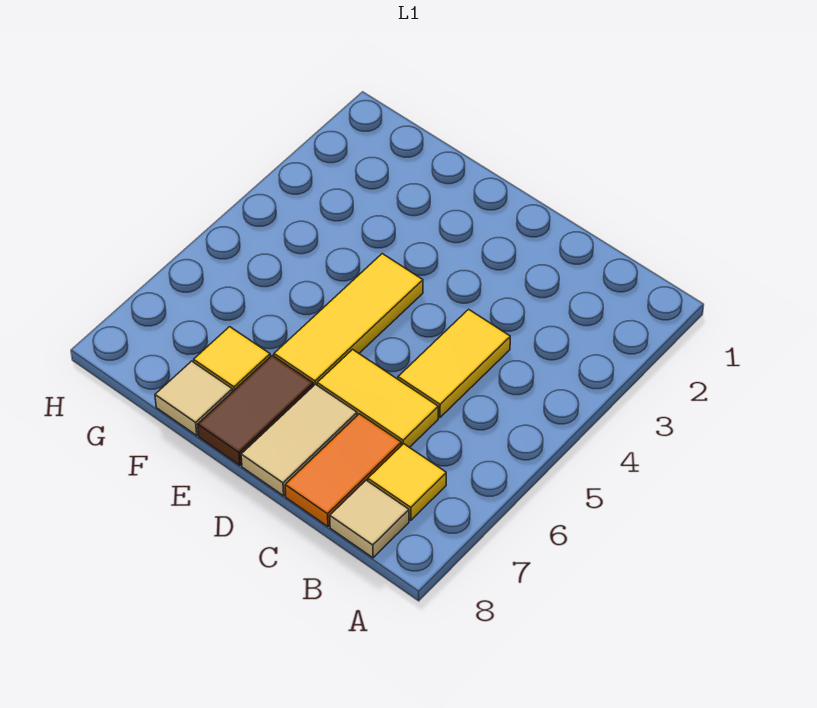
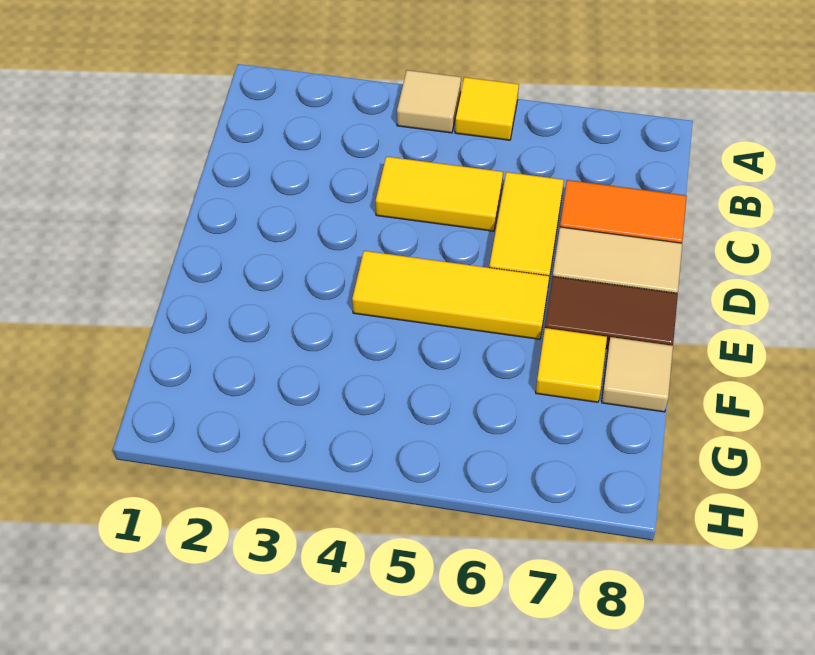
yellow tile B7 level 1 -> yellow tile A5 level 1
tan tile B8 level 1 -> tan tile A4 level 1

